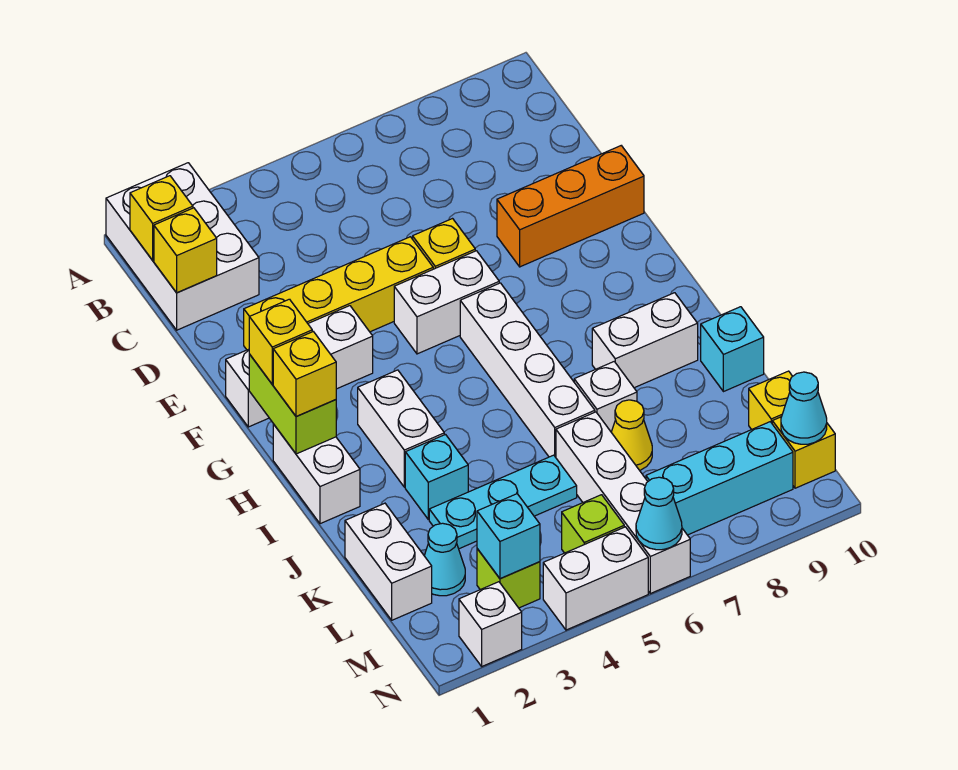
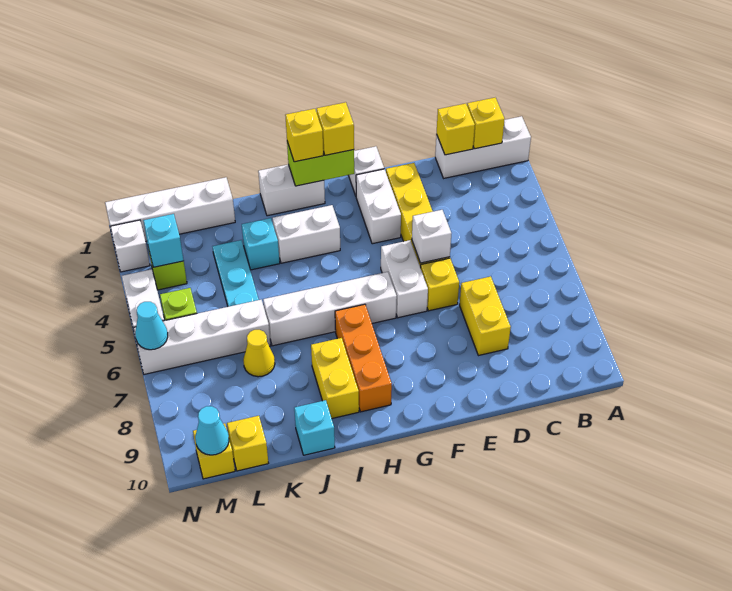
white brick A1:C2 level 1 -> white brick A1:C1 level 1
none -> yellow brick D7:D8 level 1
orange brick E8:E10 level 1 -> orange brick H7:H9 level 1
white brick I8:I9 level 1 -> yellow brick I8:I9 level 1
white brick J7 level 1 -> white brick E5 level 2
white brick K1:L1 level 1 -> white brick K1:N1 level 1
cyan cone L2 level 1 -> none
cyan brick M7:M9 level 1 -> none

